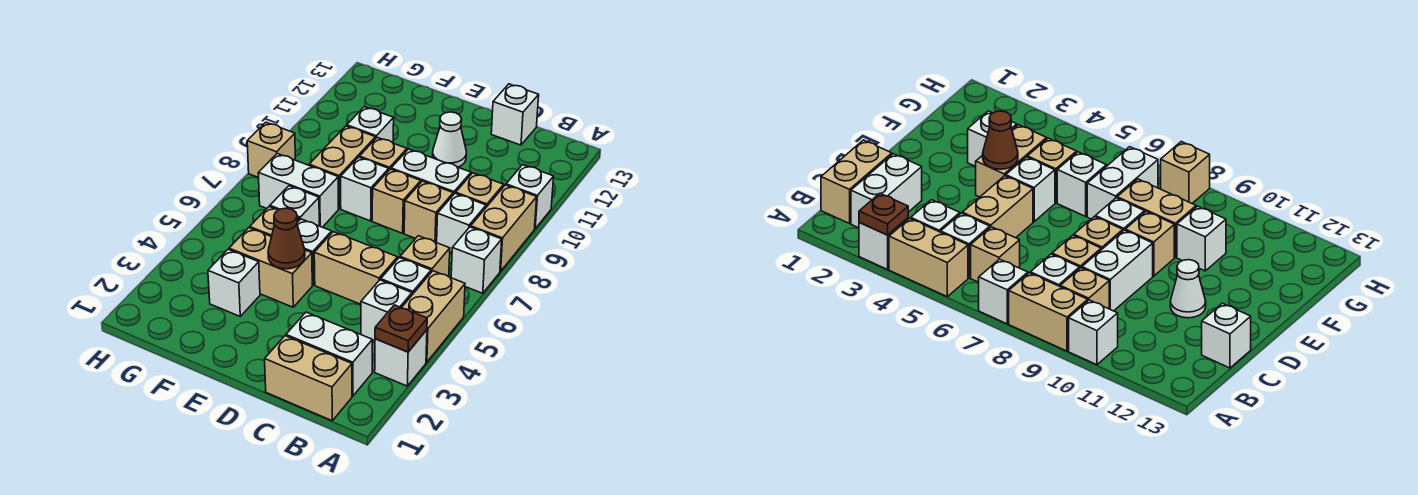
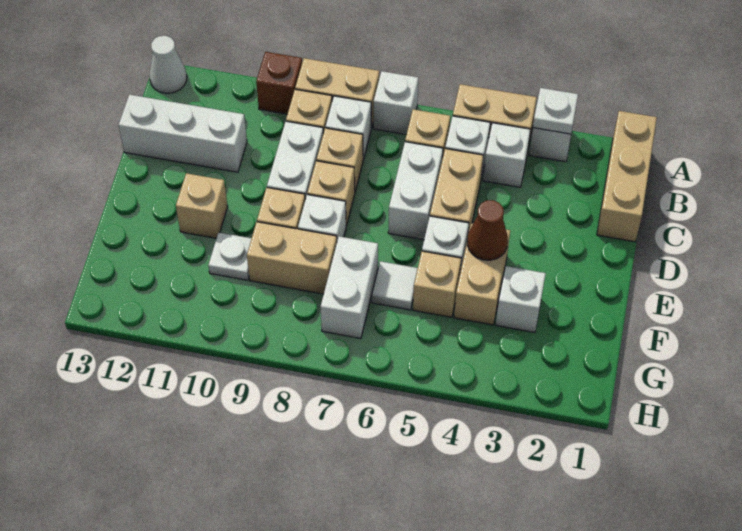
brown plate A3 level 2 -> white plate A3 level 2
white brick A10 level 1 -> brown brick A10 level 1
tan brick B1:C1 level 1 -> tan brick A1:C1 level 1
white brick B2:C2 level 1 -> white brick C6:D6 level 1
white brick C13 level 1 -> white brick C11:C13 level 1
white cone D11 level 1 -> white cone A13 level 1
white brick F6 level 1 -> white tile F6 level 1
white brick F10 level 1 -> white plate F10 level 1
tan brick H8 level 1 -> tan brick E11 level 1

